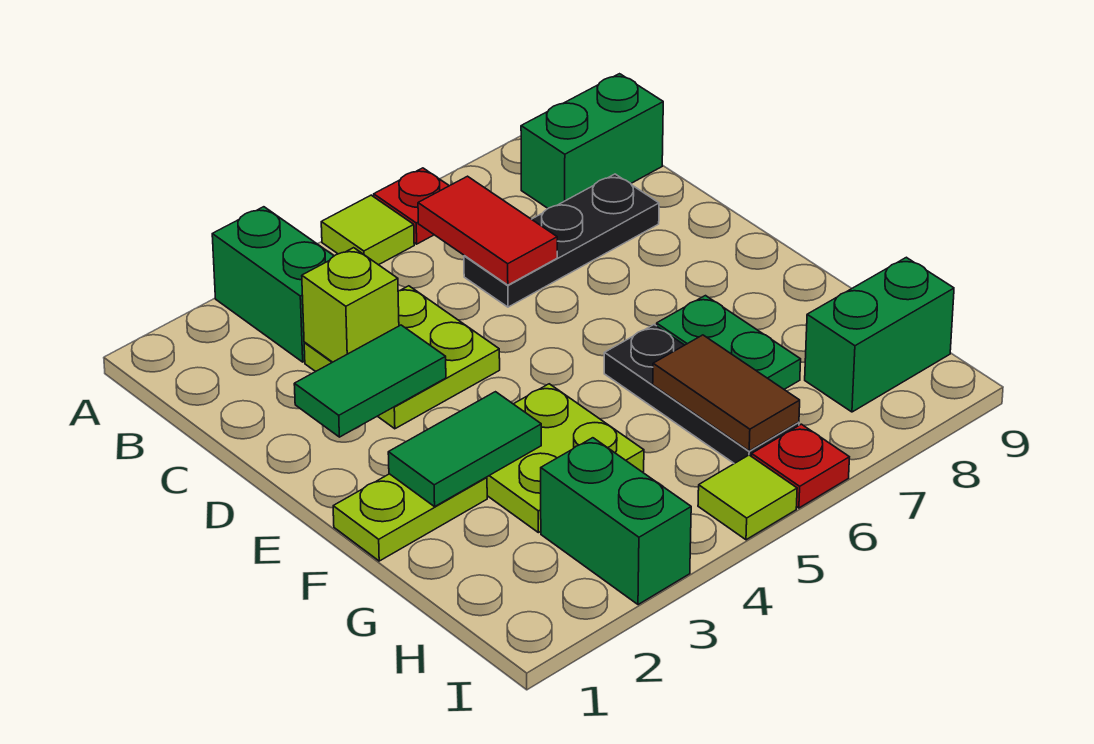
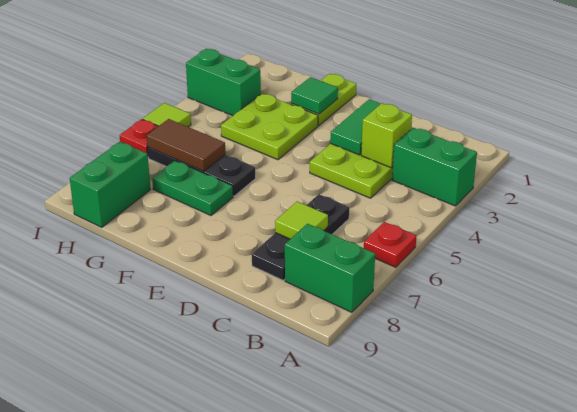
lime tile A5 level 1 -> lime tile C7 level 2
red tile B6:C6 level 2 -> none
green brick B8:B9 level 1 -> green brick A8:B8 level 1
green tile F2:F3 level 2 -> green tile F2 level 2

